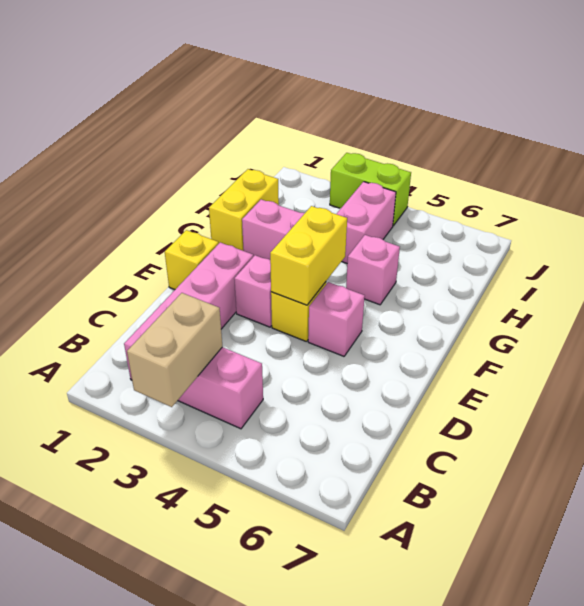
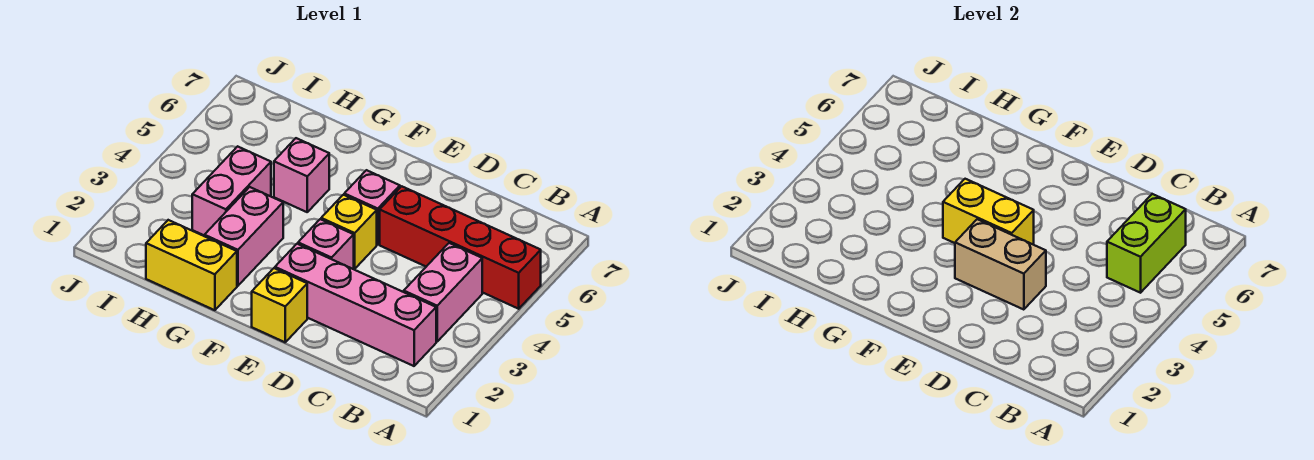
tan brick A3:B3 level 2 -> tan brick D3:E3 level 2
none -> red brick A5:D5 level 1
pink brick H4:I4 level 1 -> pink brick H3:H4 level 1
lime brick J3:J4 level 1 -> lime brick B5:B6 level 2

